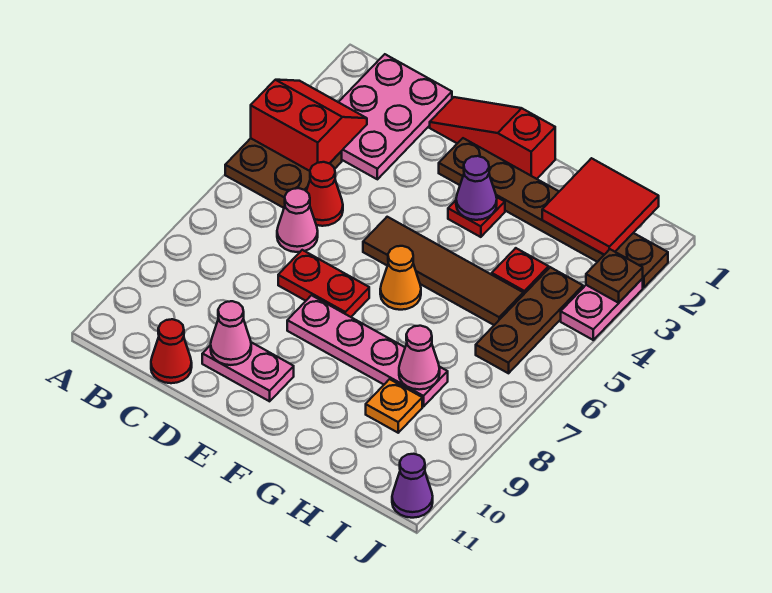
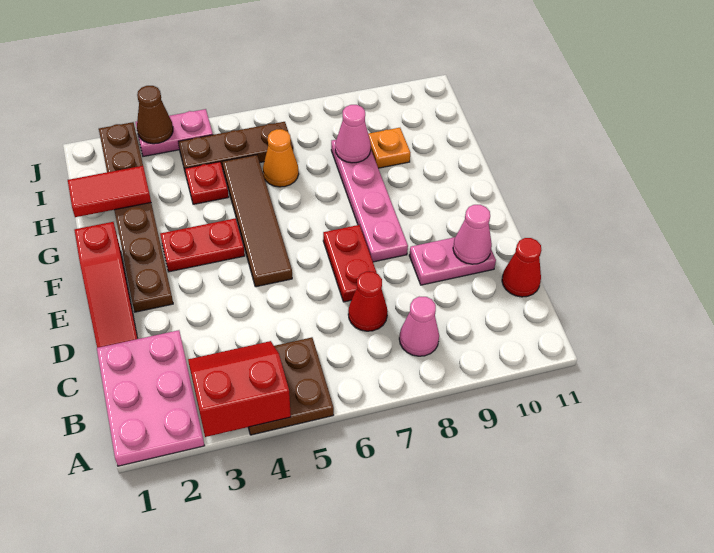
red slope A3:B4 level 2 top 4 -> red slope A3:B4 level 2 top A
pink plate B1:C3 level 1 -> pink plate A1:C2 level 1
red cone C5 level 1 -> red cone C7 level 1
pink cone C6 level 1 -> pink cone B8 level 1
pink plate D10:E10 level 1 -> pink plate D9:D10 level 1
red plate F3 level 1 -> red plate F3:F4 level 1
purple cone F3 level 2 -> none
orange cone F6 level 1 -> orange cone H6 level 1
red tile H1:I2 level 2 -> red tile H1:H2 level 2
brown plate J3 level 2 -> brown cone J3 level 2
purple cone J11 level 1 -> none

